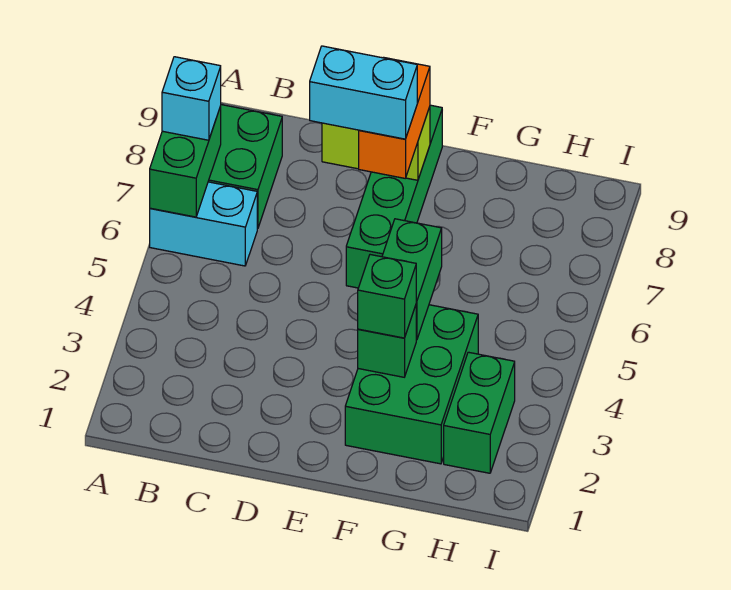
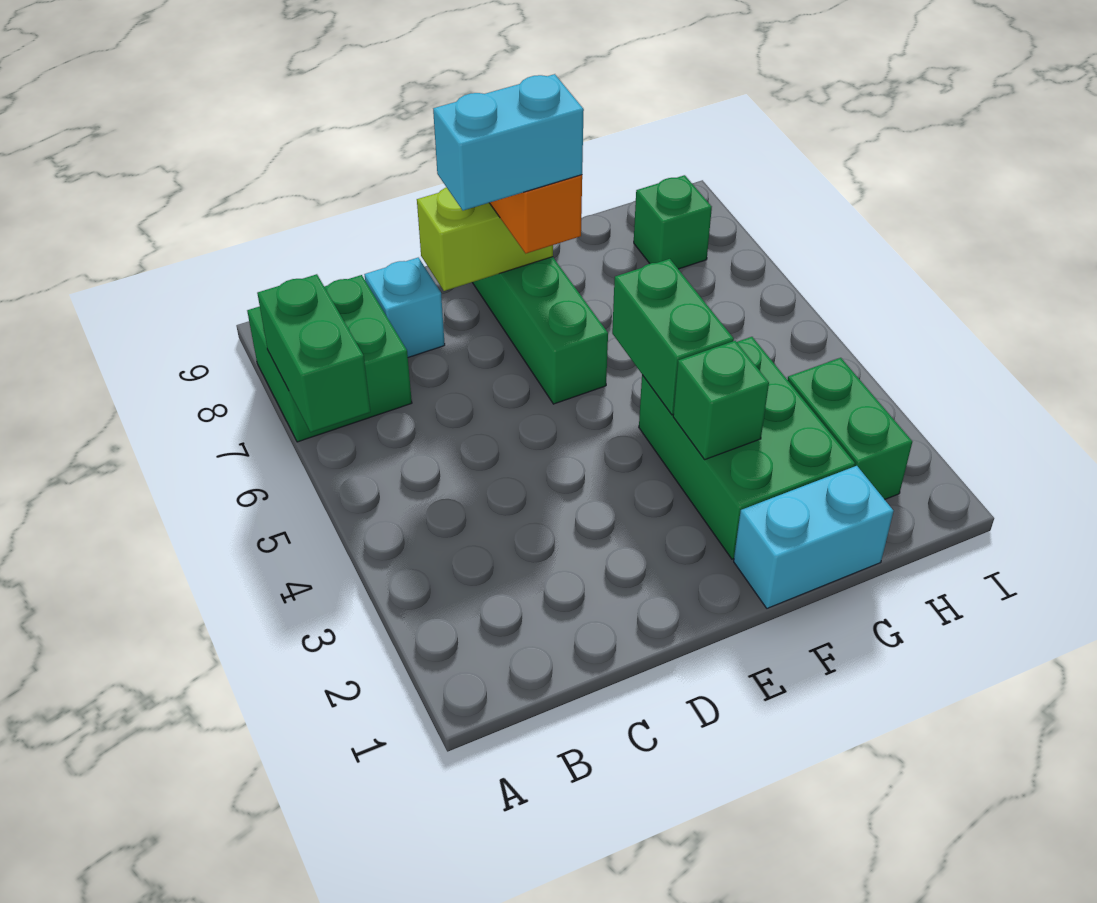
cyan brick A6:B6 level 1 -> cyan brick F1:G1 level 1
cyan brick A7 level 3 -> cyan brick C8 level 1
green brick F3 level 3 -> green brick H8 level 1

